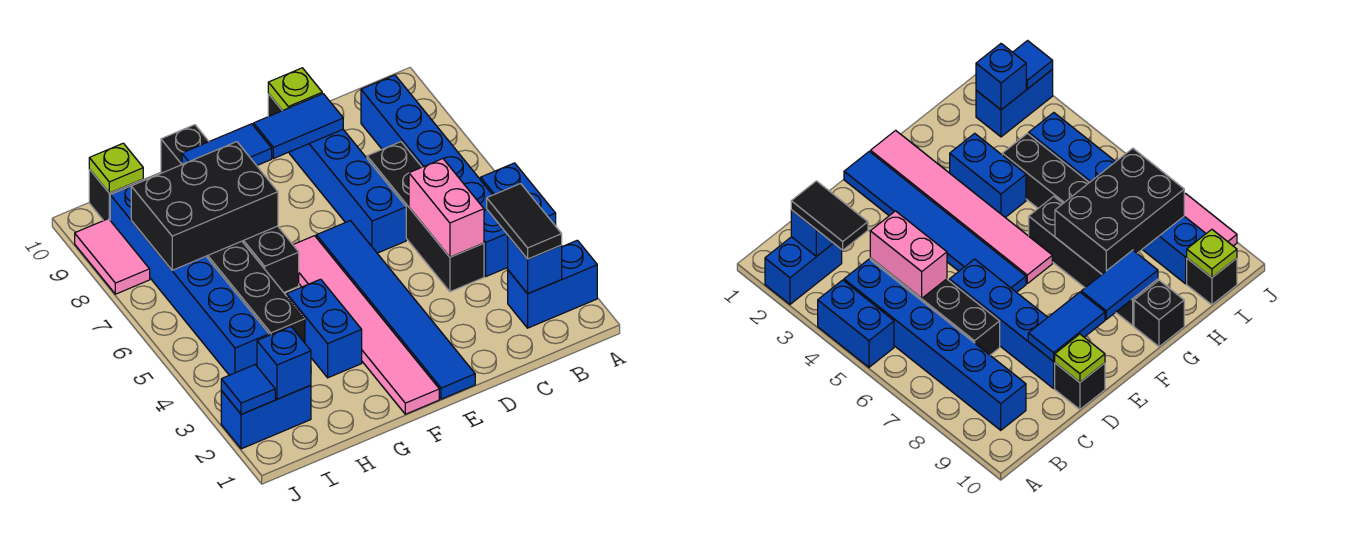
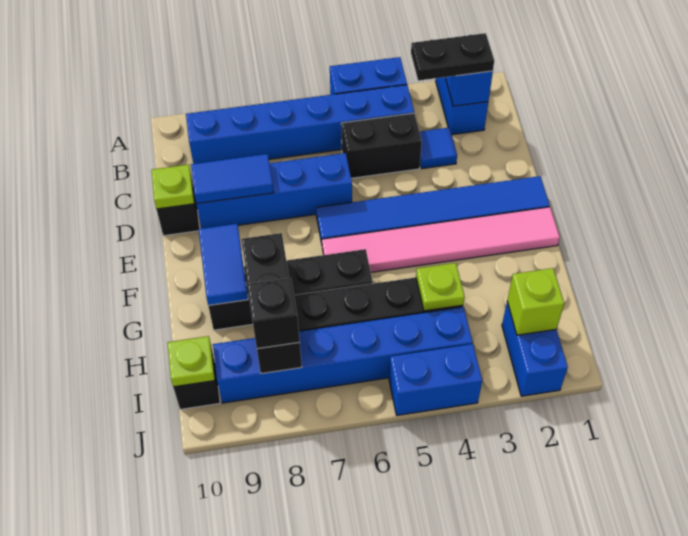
black tile B2:B3 level 3 -> black plate B2:B3 level 3
black brick C4:C7 level 1 -> black brick C4:C5 level 1
pink brick C4:C5 level 2 -> none
blue tile D9:E9 level 2 -> blue tile D8:D9 level 2
blue brick G3:G4 level 1 -> blue brick J4:J5 level 1
black brick G7:I8 level 2 -> black brick G8:I8 level 2
black brick G10 level 1 -> black brick I8 level 3
none -> lime plate H4 level 2
blue brick I2 level 2 -> lime brick I2 level 2
blue tile J2 level 2 -> blue tile C3 level 1
pink tile J8:J9 level 1 -> none

